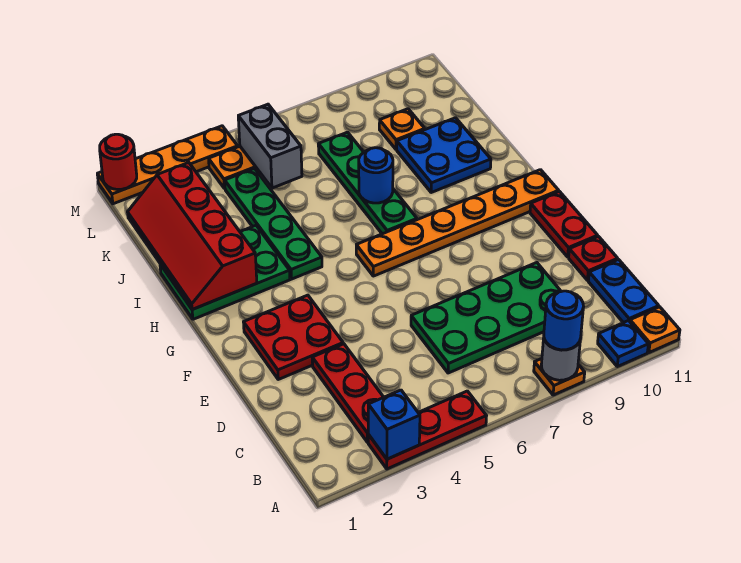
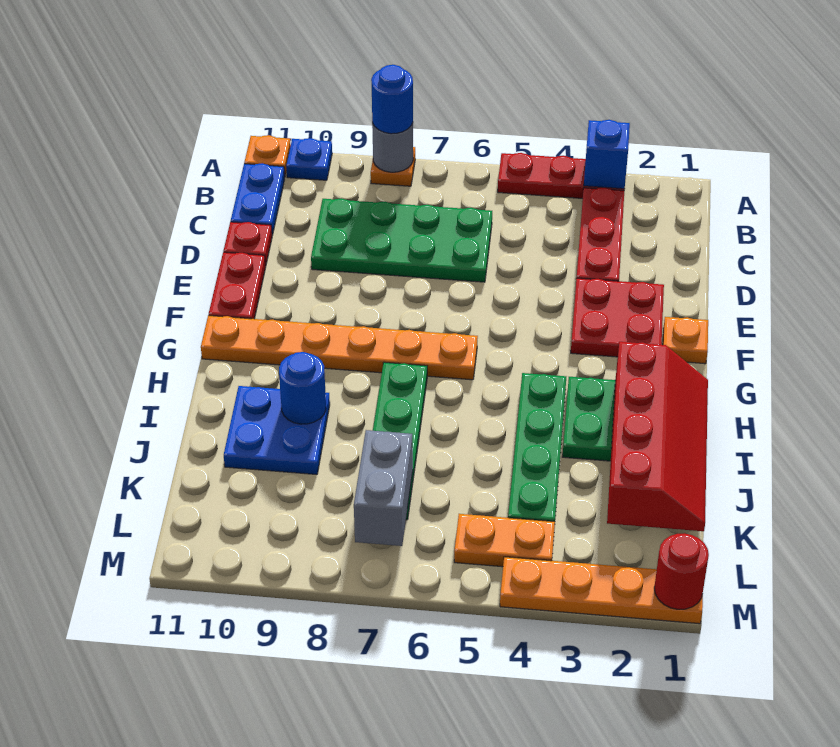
blue round brick I7 level 2 -> blue round brick I9 level 2
grey brick K5:L5 level 2 -> grey brick K7:L7 level 2
orange plate K9 level 1 -> orange plate F1 level 1

